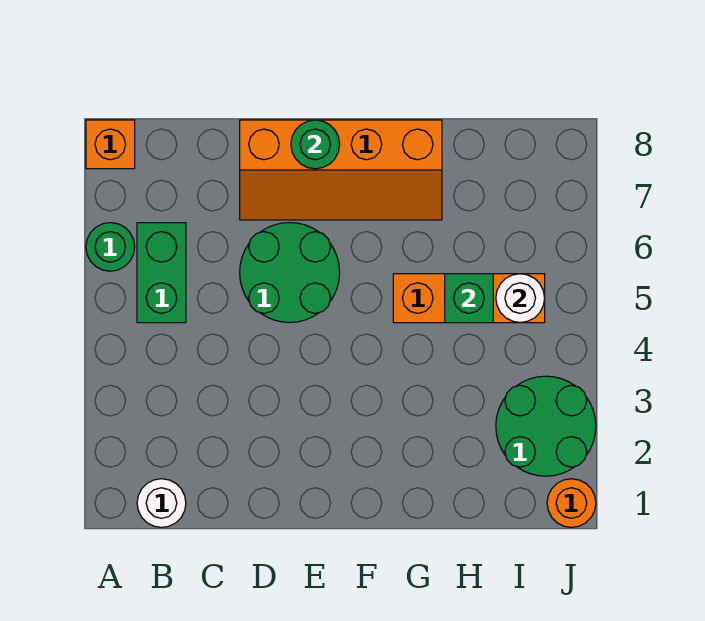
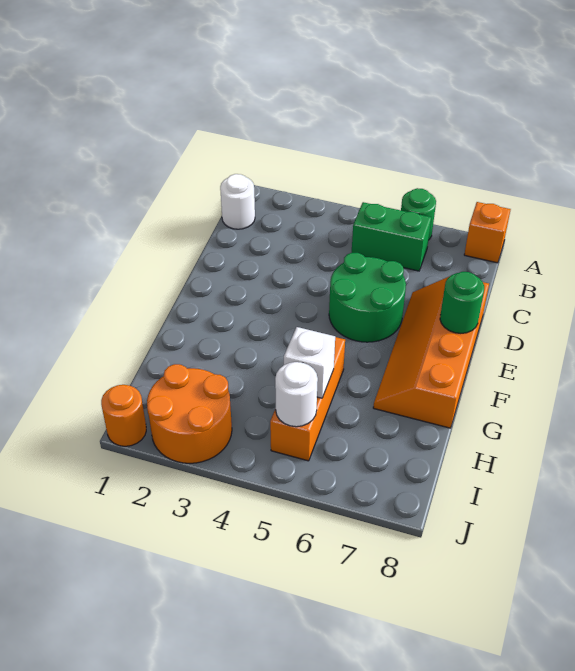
green brick H5 level 2 -> white brick H5 level 2
green round brick I2:J3 level 1 -> orange round brick I2:J3 level 1

